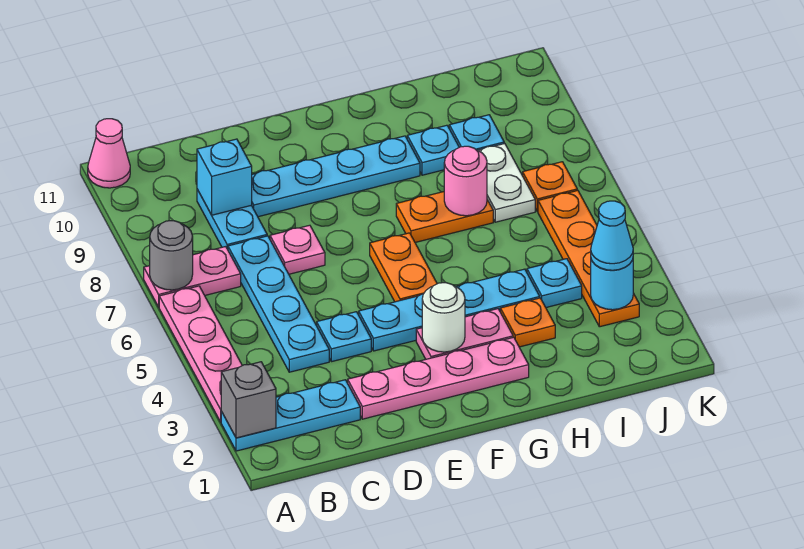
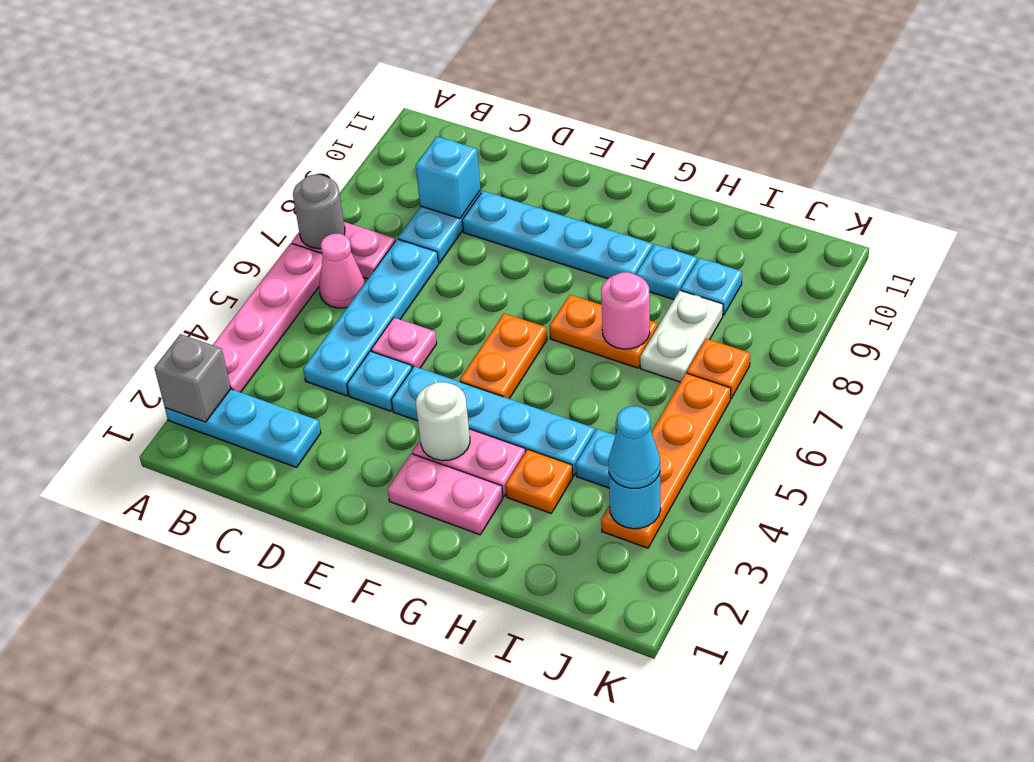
pink cone A11 level 1 -> pink cone B6 level 1
pink plate D2:G2 level 1 -> pink plate F2:G2 level 1
pink plate D7 level 1 -> pink plate D5 level 1

